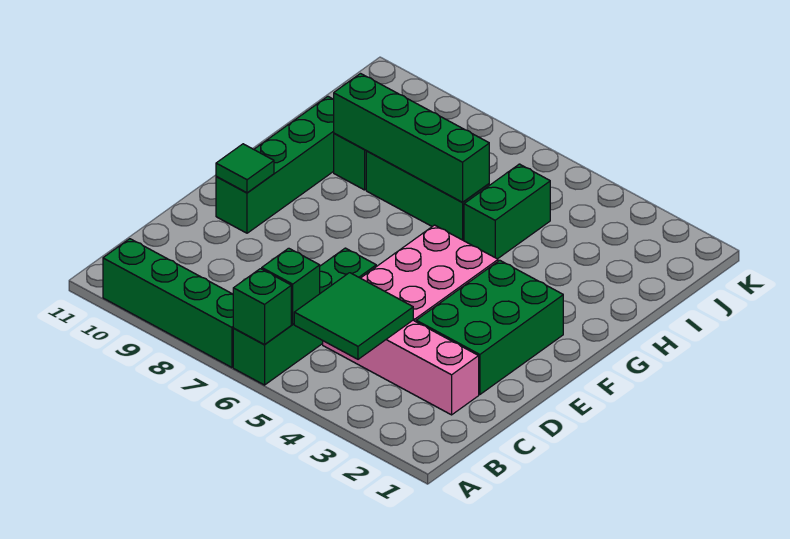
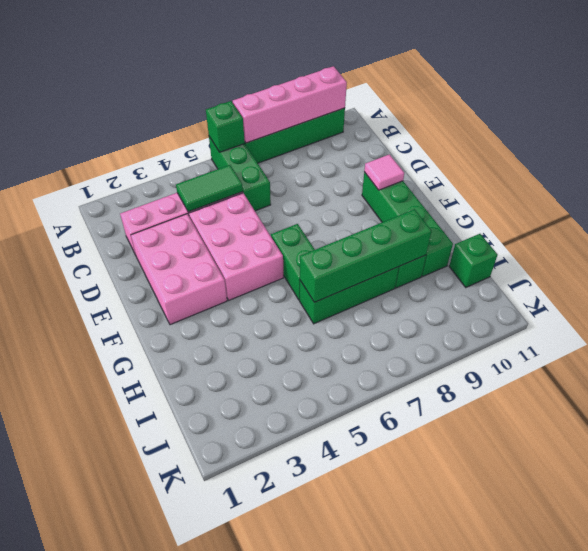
green brick A6:D6 level 1 -> green brick A6:C6 level 1
none -> pink brick A7:A10 level 2
green tile B4:C5 level 2 -> green tile C4:C5 level 2
green brick B6 level 2 -> green brick I11 level 1
green brick D2:F3 level 1 -> pink brick D2:F3 level 1
green tile E10 level 2 -> pink tile E10 level 2
green brick H5:I5 level 1 -> green brick F6:G6 level 1

